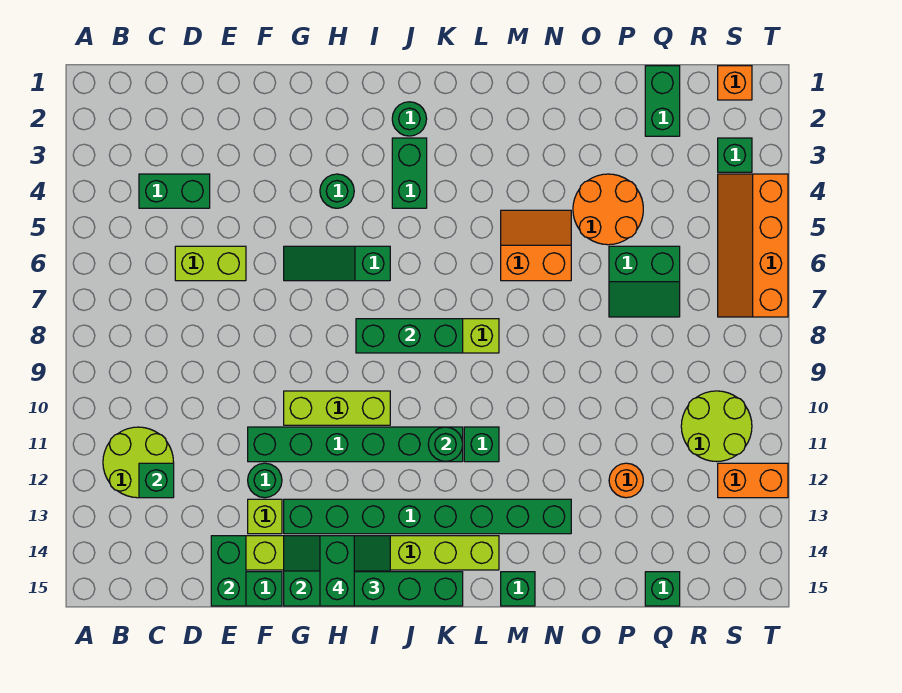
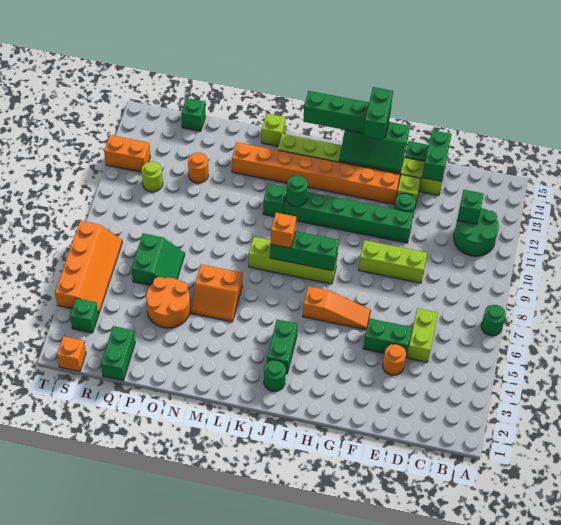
lime round brick B11:C12 level 1 -> green round brick B11:C12 level 1
green brick C4:D4 level 1 -> green brick E5:F5 level 1
lime brick D6:E6 level 1 -> lime brick D5:D6 level 1
none -> orange round brick E4 level 1
green slope G6:I6 level 1 top I -> orange slope G6:I6 level 1 top I
lime brick G10:I10 level 1 -> lime brick E9:G9 level 1
green brick G13:N13 level 1 -> orange brick G13:N13 level 1
green round brick H4 level 1 -> green round brick A7 level 1
none -> orange brick K8 level 3
green brick M15 level 1 -> lime brick M15 level 1
green slope P6:Q7 level 1 top 6 -> green slope P6:Q7 level 1 top Q
lime round brick R10:S11 level 1 -> lime round brick R11 level 1

